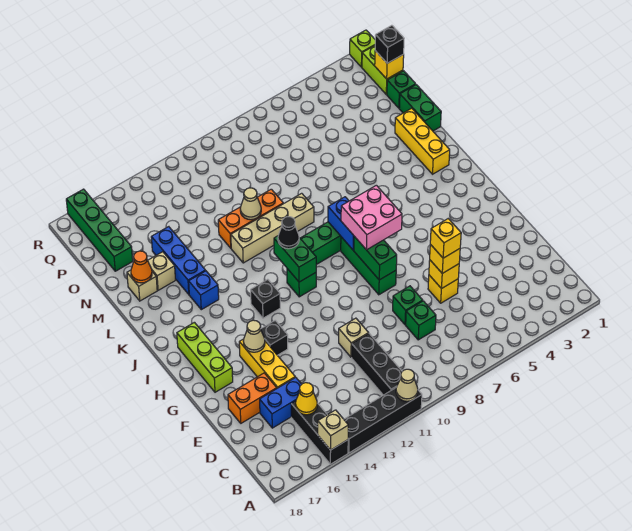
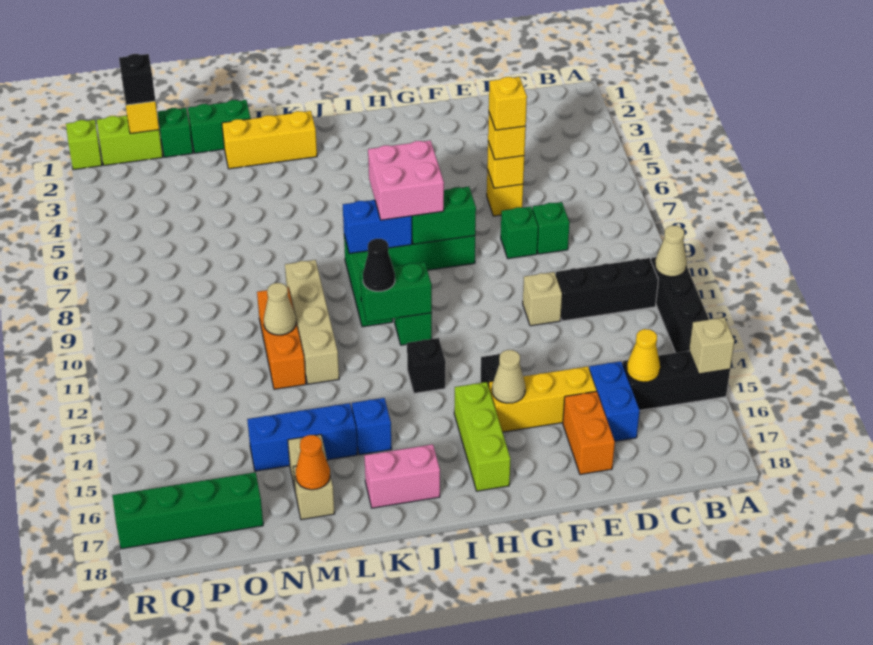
lime brick G17:I17 level 1 -> lime brick H15:H17 level 1
none -> pink brick J17:K17 level 1

